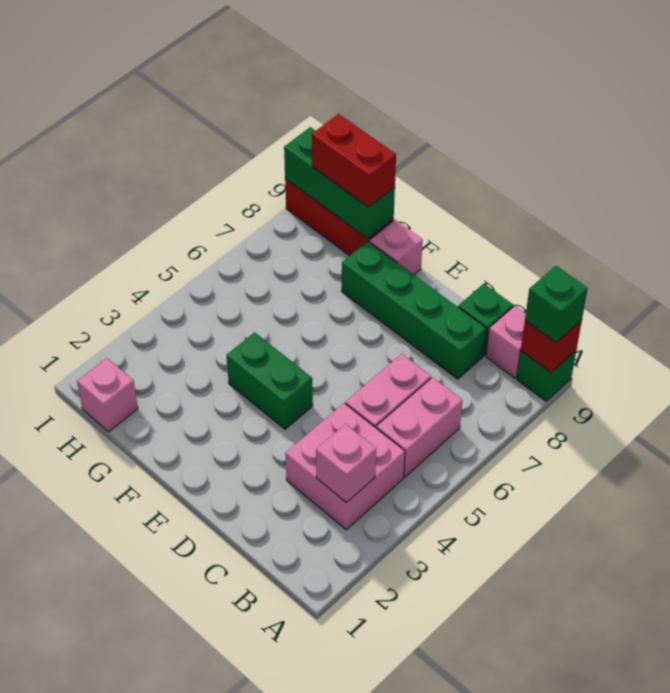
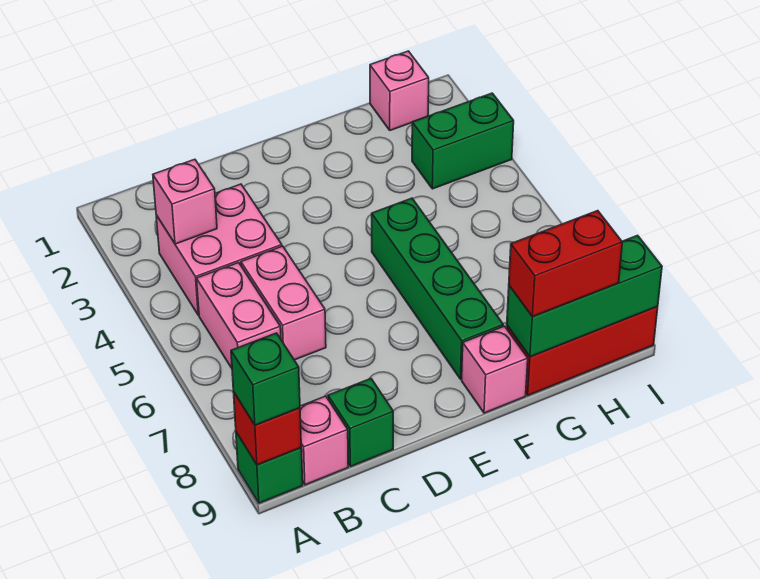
green brick C8:F8 level 1 -> green brick F5:F8 level 1
green brick E4:F4 level 1 -> green brick H3:I3 level 1

